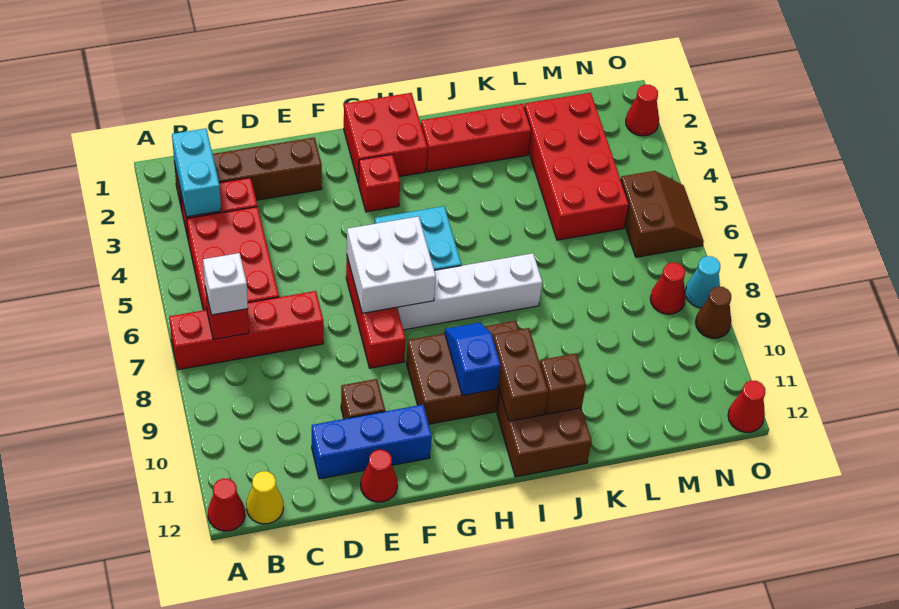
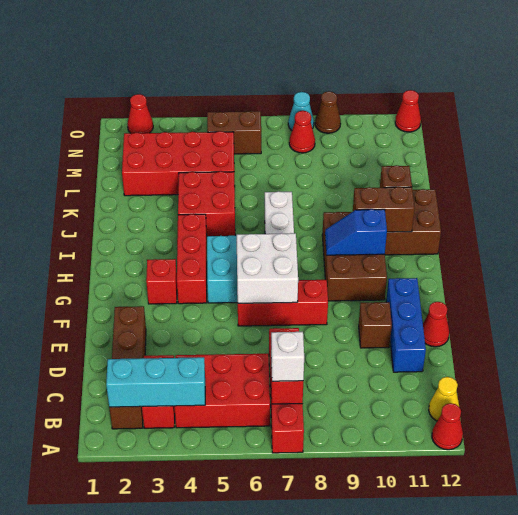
cyan brick B2:B3 level 2 -> cyan brick B2:B4 level 2
red brick G1:H2 level 1 -> red brick J4:K5 level 1
red brick I2:K2 level 1 -> red brick G4:I4 level 1

